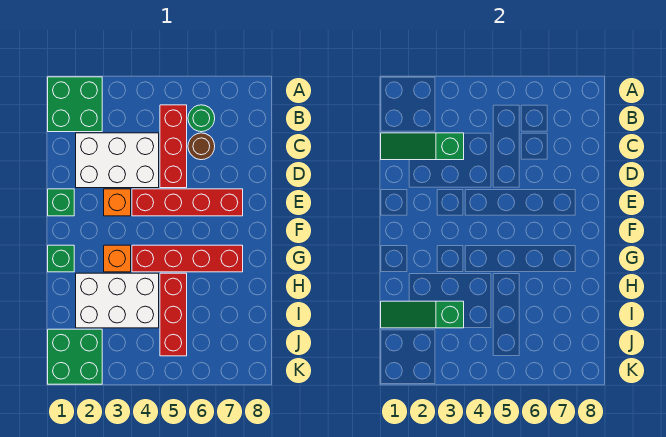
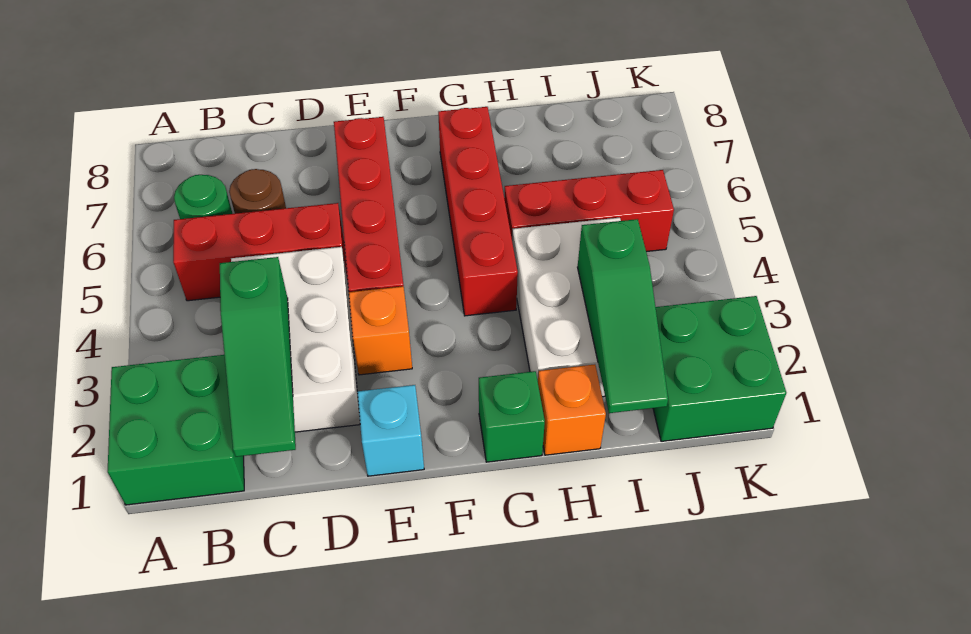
green brick E1 level 1 -> cyan brick E1 level 1
orange brick G3 level 1 -> orange brick H1 level 1

